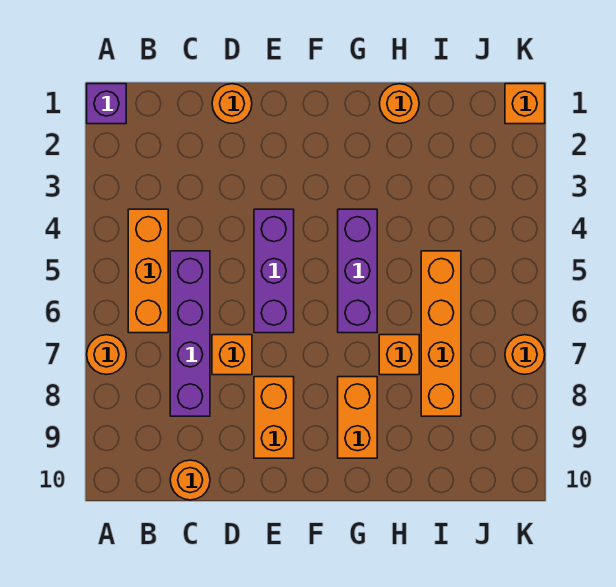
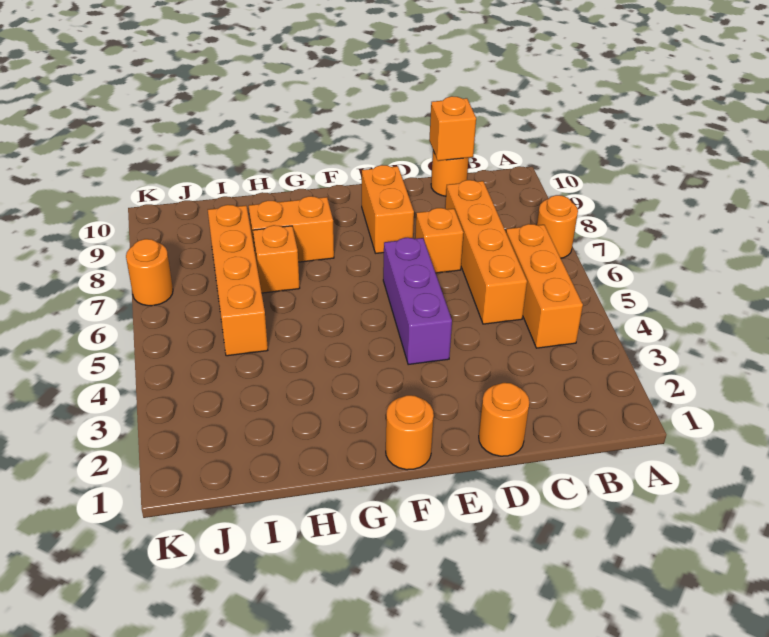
purple brick A1 level 1 -> none
purple brick C5:C8 level 1 -> orange brick C5:C8 level 1
purple brick G4:G6 level 1 -> none
orange brick G8:G9 level 1 -> orange brick G8:H8 level 1
orange round brick H1 level 1 -> orange round brick F1 level 1
orange brick K1 level 1 -> orange brick C10 level 2

